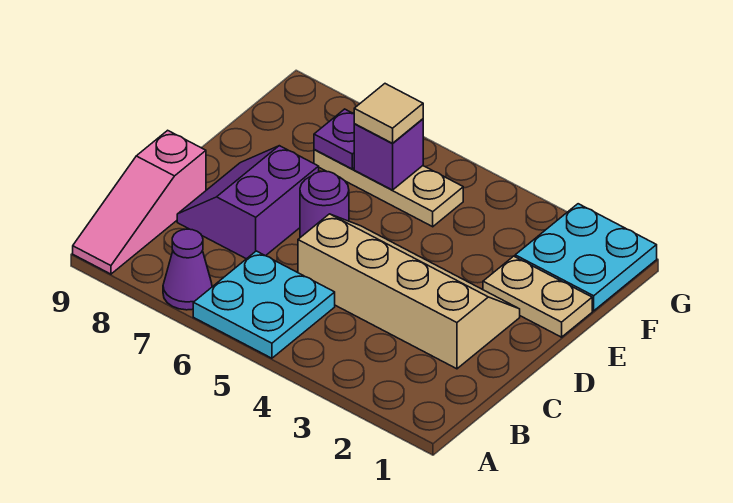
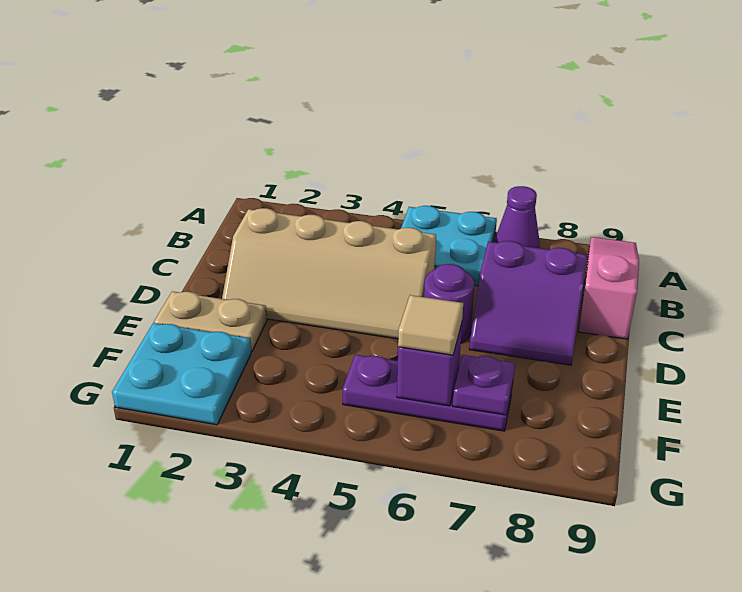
purple slope C7:D8 level 1 top 7 -> purple slope C7:D8 level 1 top C
tan plate F5:F7 level 1 -> purple plate F5:F7 level 1

